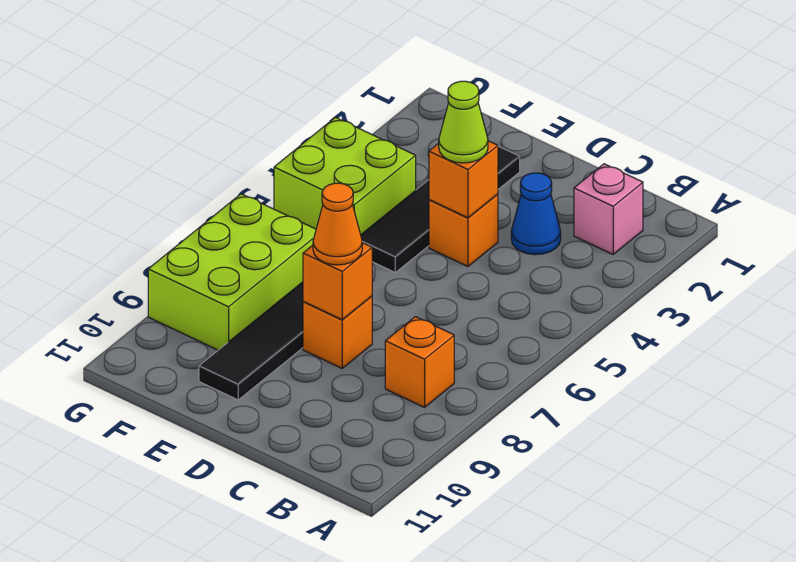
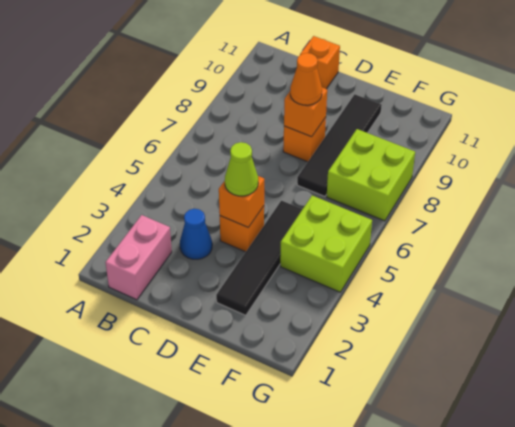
pink brick B2 level 1 -> pink brick B1:B2 level 1
orange brick B8 level 1 -> orange brick C11 level 1
lime brick F7:G9 level 1 -> lime brick F7:G8 level 1

